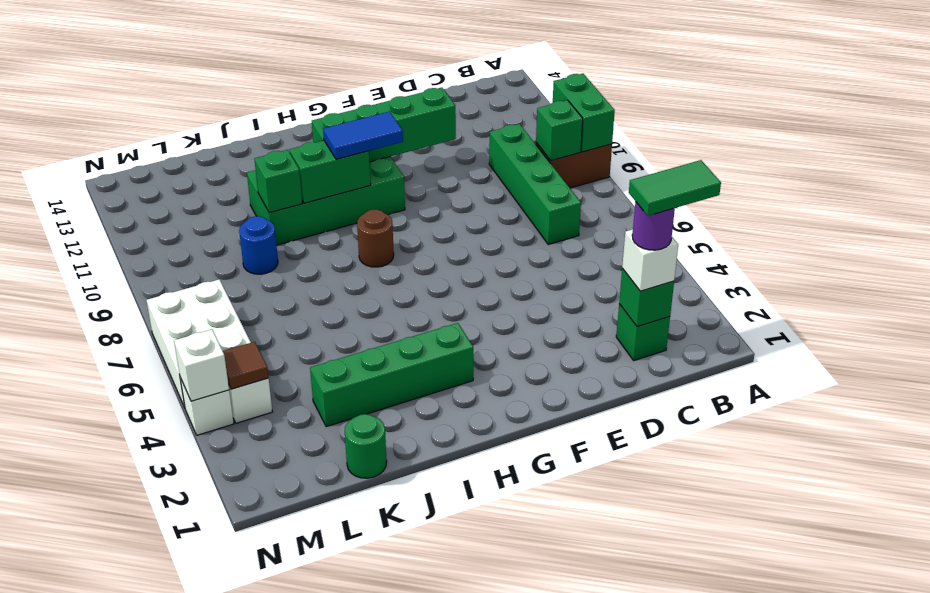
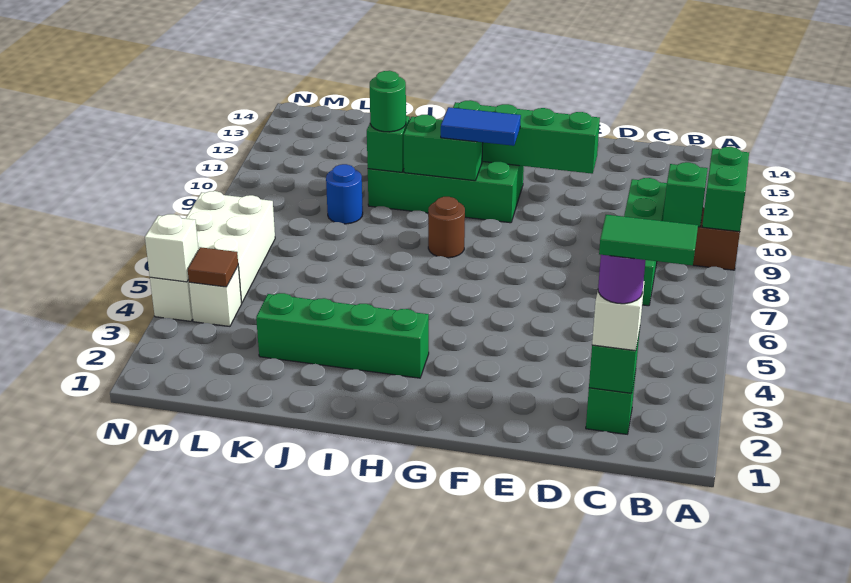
green round brick K1 level 1 -> green round brick J10 level 3

